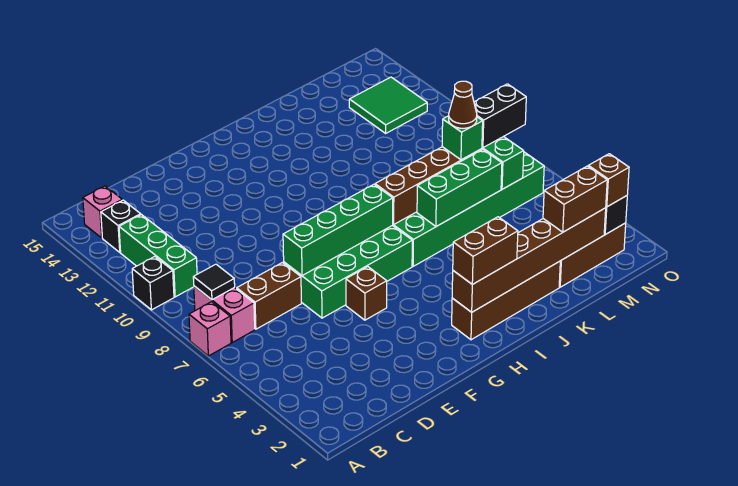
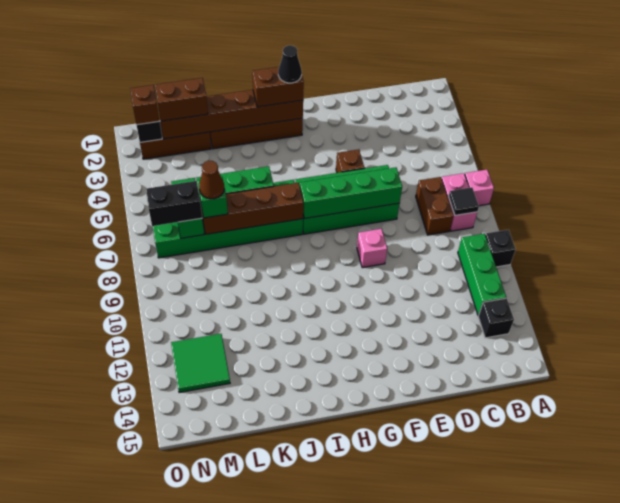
pink brick B14 level 1 -> pink brick F9 level 1
brown brick C7:D7 level 1 -> brown brick C7:C8 level 1
none -> black cone H2 level 4

